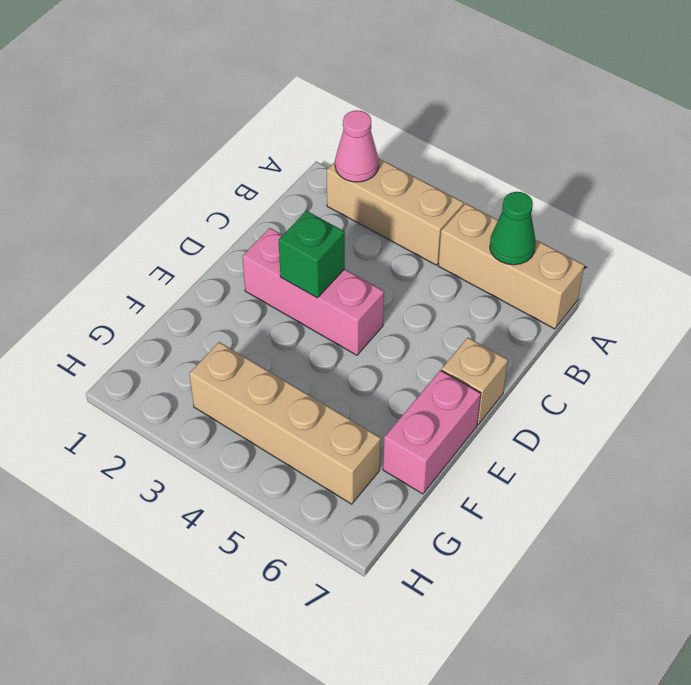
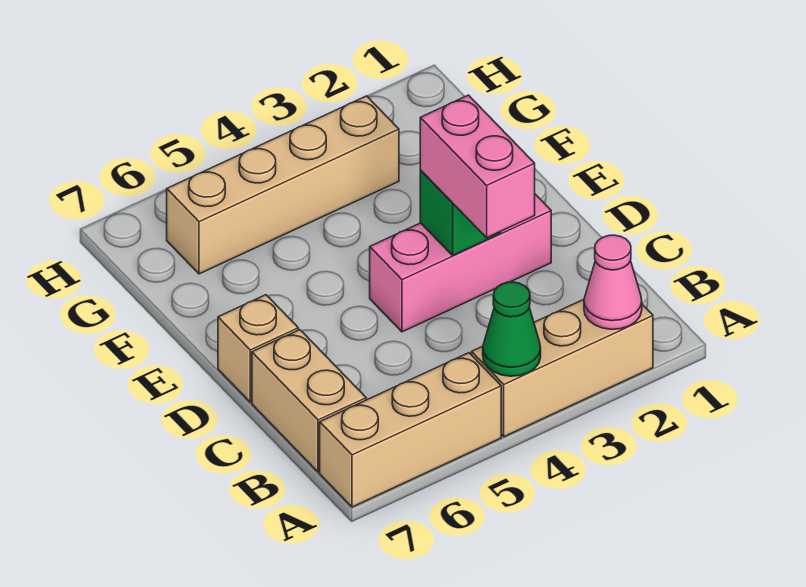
green cone A6 level 2 -> green cone A4 level 2
none -> tan brick B7:C7 level 1
pink brick E7:F7 level 1 -> pink brick C3:D3 level 3

